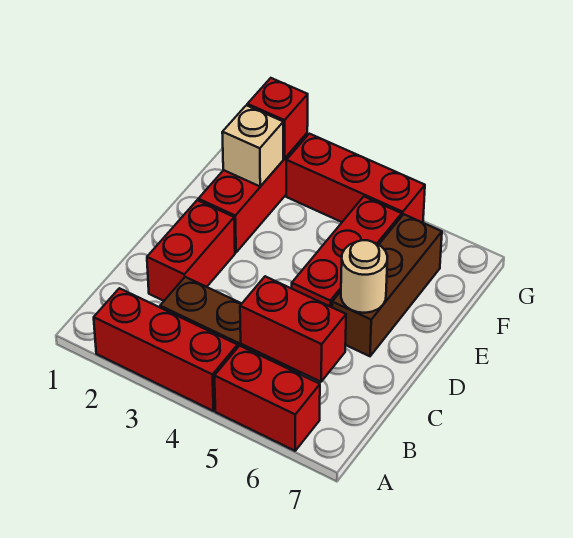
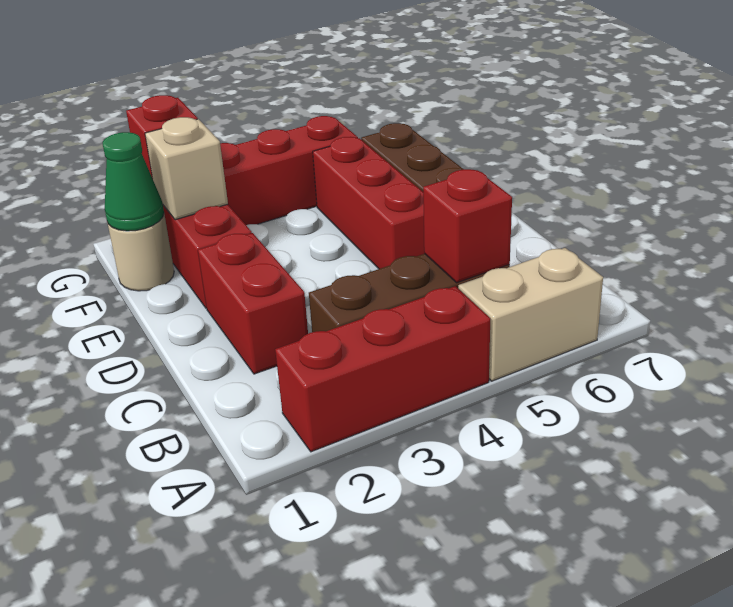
red brick A5:A6 level 1 -> tan brick A5:A6 level 1
red brick B5:B6 level 2 -> red brick B5 level 2
tan round brick D6 level 2 -> tan round brick F1 level 1
none -> green cone F1 level 2

